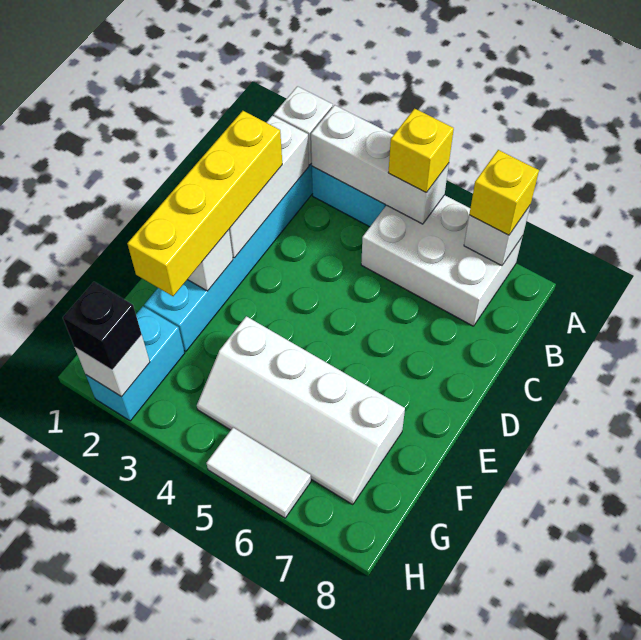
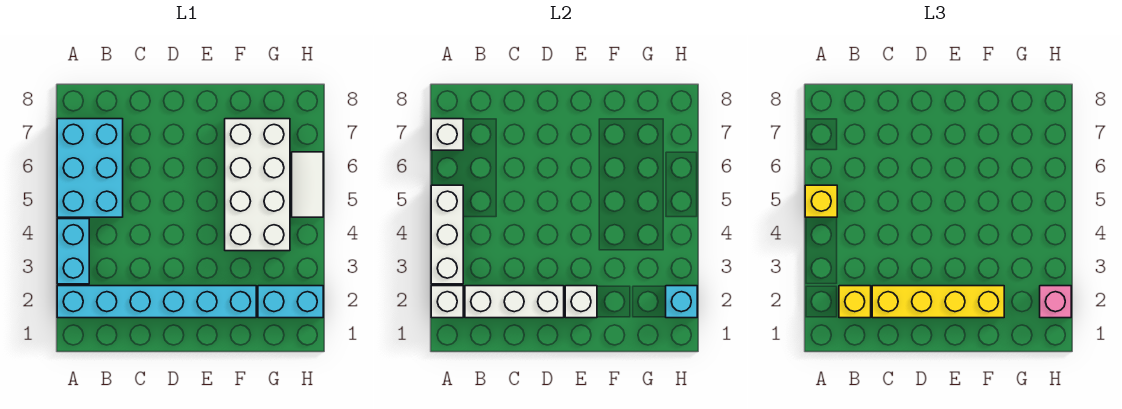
white brick A5:B7 level 1 -> cyan brick A5:B7 level 1
yellow brick A7 level 3 -> yellow brick B2 level 3
white slope F4:G7 level 1 top F -> white brick F4:G7 level 1
white brick H2 level 2 -> cyan brick H2 level 2
black brick H2 level 3 -> pink brick H2 level 3

